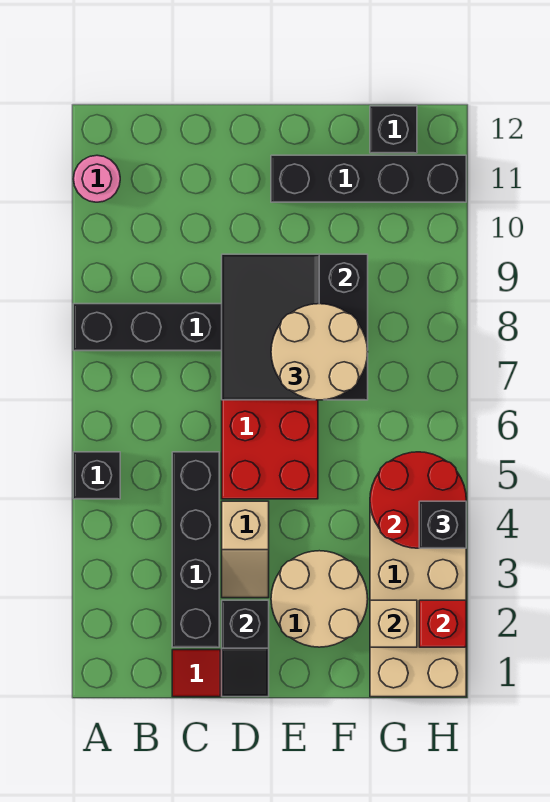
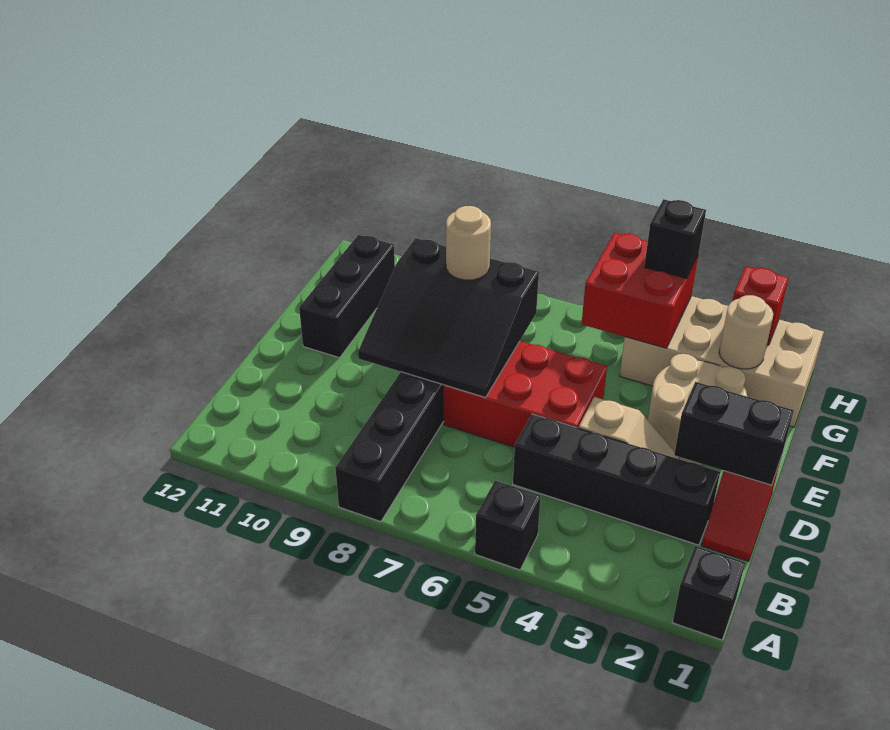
pink round brick A11 level 1 -> none
black slope D1:D2 level 2 top 2 -> black brick D1:D2 level 2
tan round brick E7:F8 level 3 -> tan round brick F8 level 3
black brick E11:H11 level 1 -> black brick E11:G11 level 1
tan brick G2 level 2 -> tan round brick G2 level 2
red round brick G4:H5 level 2 -> red brick G4:H5 level 2
black brick G12 level 1 -> black brick A1 level 1

